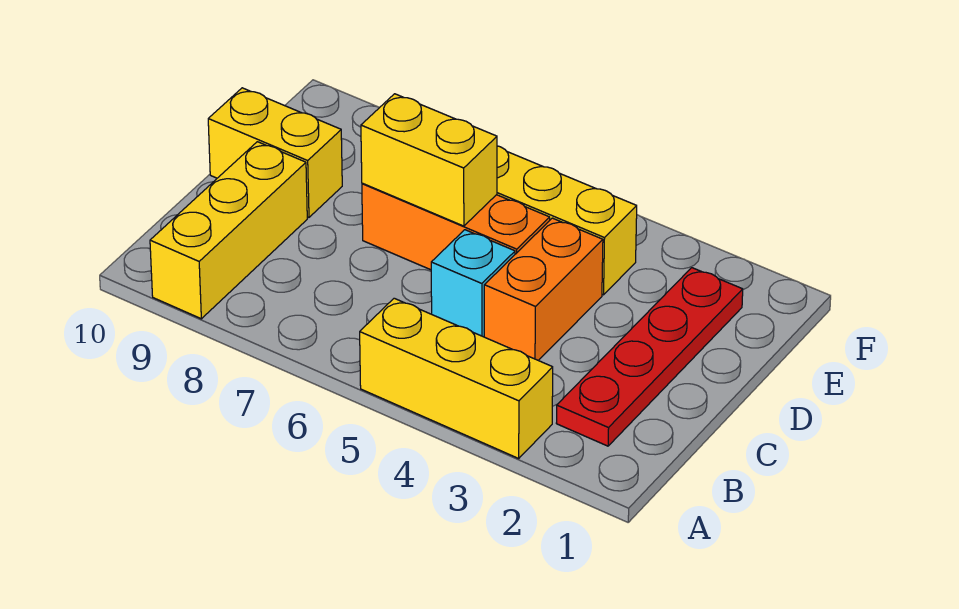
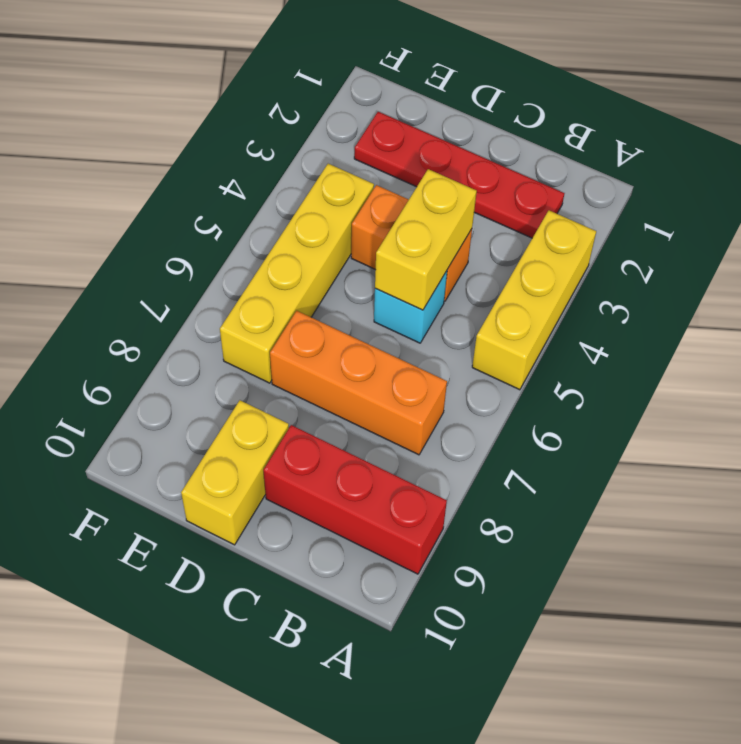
yellow brick A9:C9 level 1 -> red brick A9:C9 level 1
orange brick D5:D7 level 1 -> orange brick B7:D7 level 1
yellow brick D6:D7 level 2 -> yellow brick C4:C5 level 2

